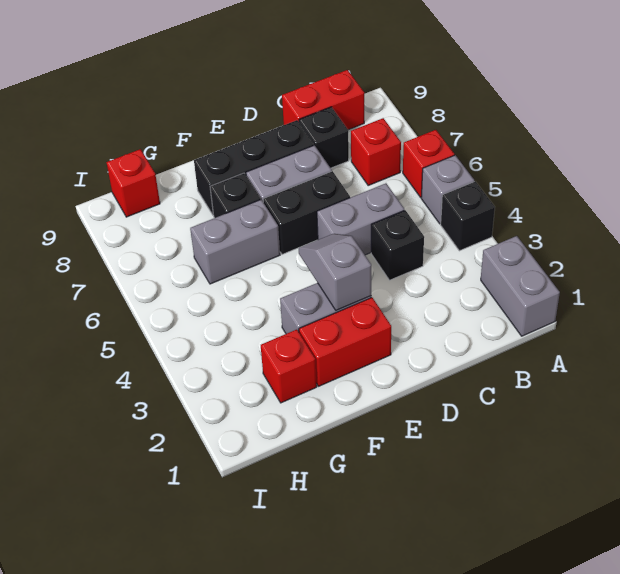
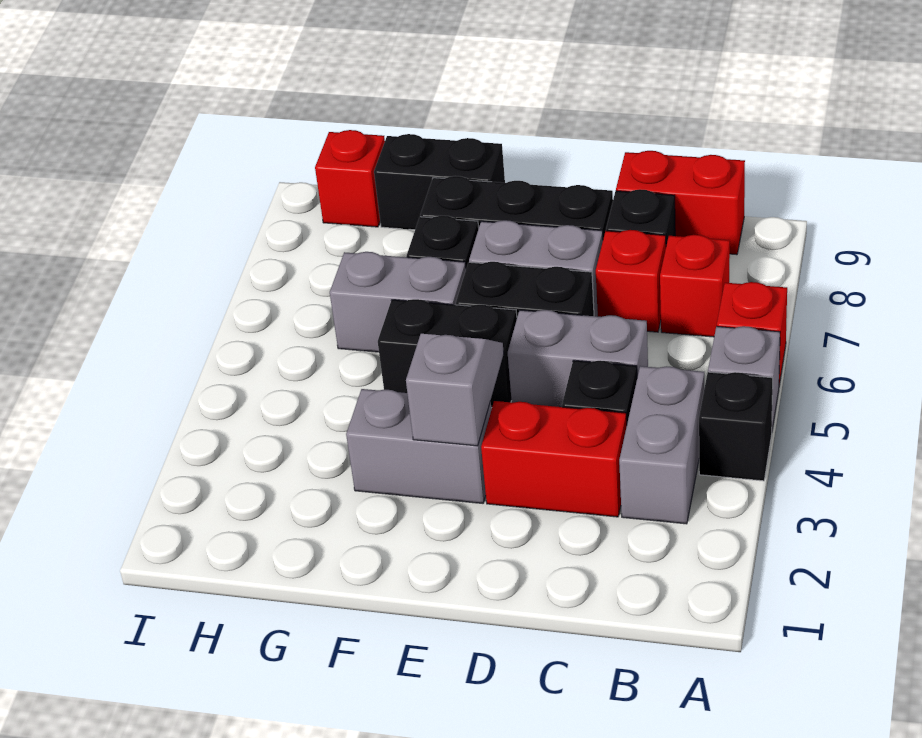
grey brick A1:A2 level 1 -> grey brick B3:B4 level 1
red brick E2:F2 level 1 -> red brick C3:D3 level 1
none -> black brick E5:F5 level 1
none -> black brick F9:G9 level 1
red brick G2 level 1 -> red brick C7 level 1

